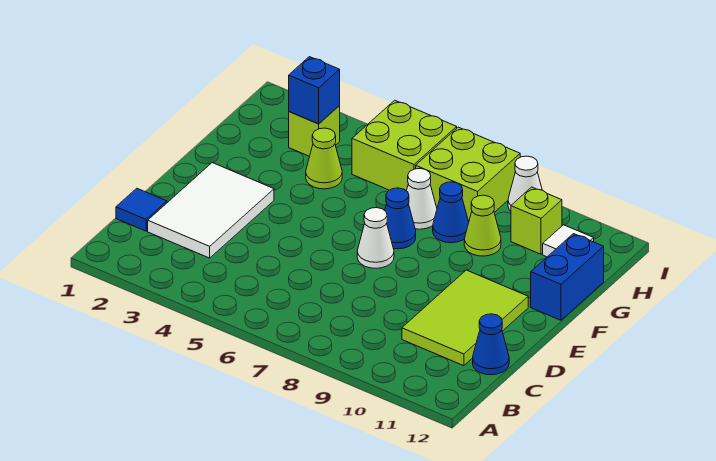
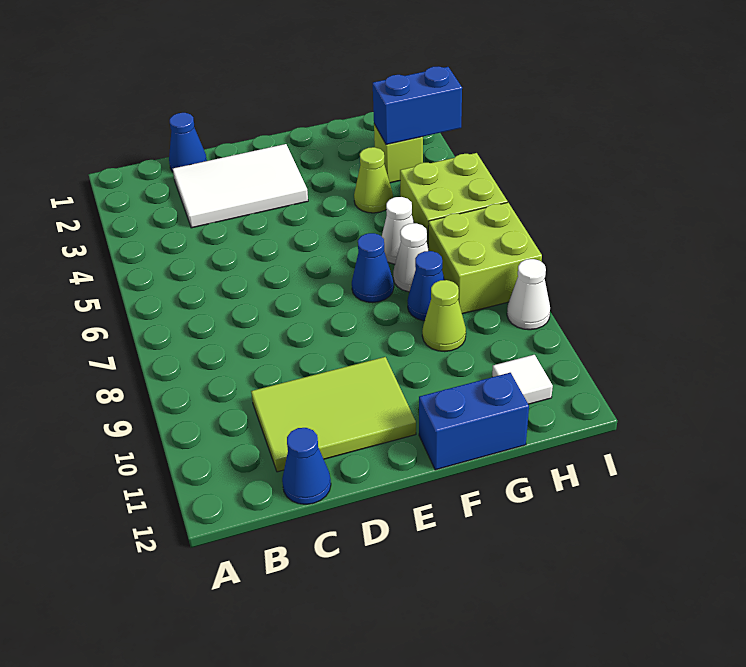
blue tile C1 level 1 -> blue cone C1 level 1
white cone E7 level 1 -> white cone G6 level 1
blue brick H3 level 2 -> blue brick H3:I3 level 2
lime brick H10 level 1 -> none

